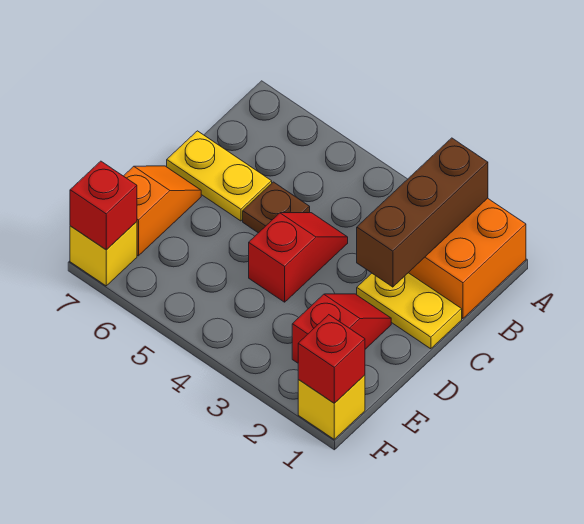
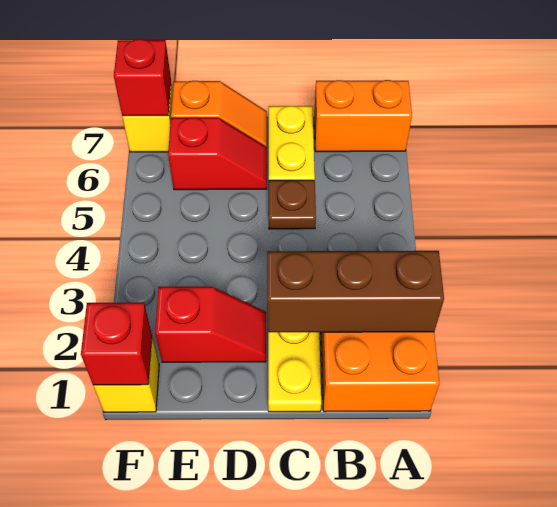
none -> orange brick A7:B7 level 1
red slope C4:D4 level 1 top D -> red slope D6:E6 level 1 top E

